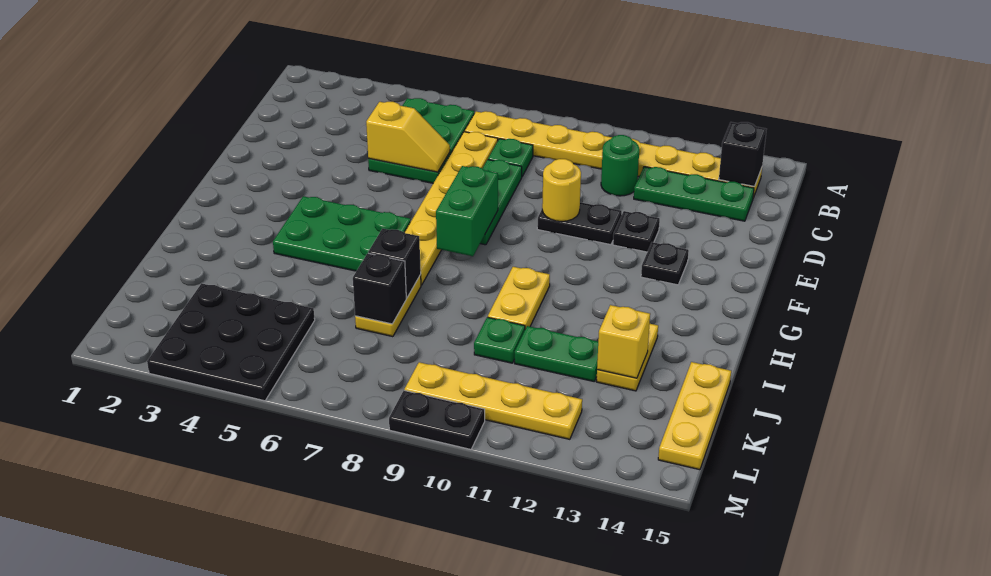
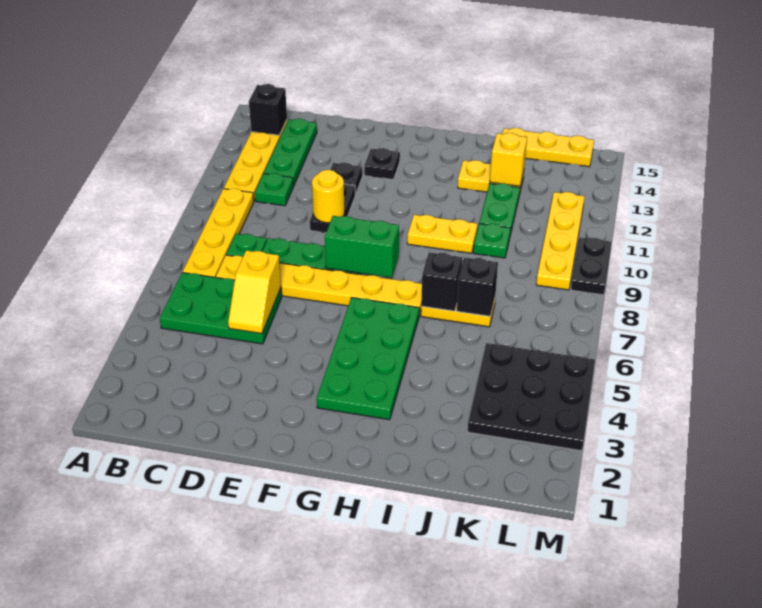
green round brick C11 level 1 -> green plate C11 level 1
yellow slope D5:D6 level 2 top 5 -> yellow slope D5:D6 level 2 top 6
green plate G4:H6 level 1 -> green plate G3:H6 level 1

